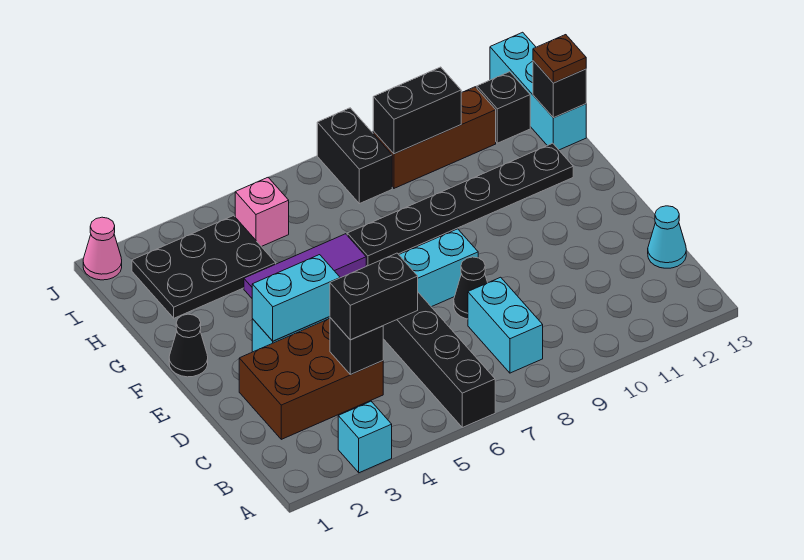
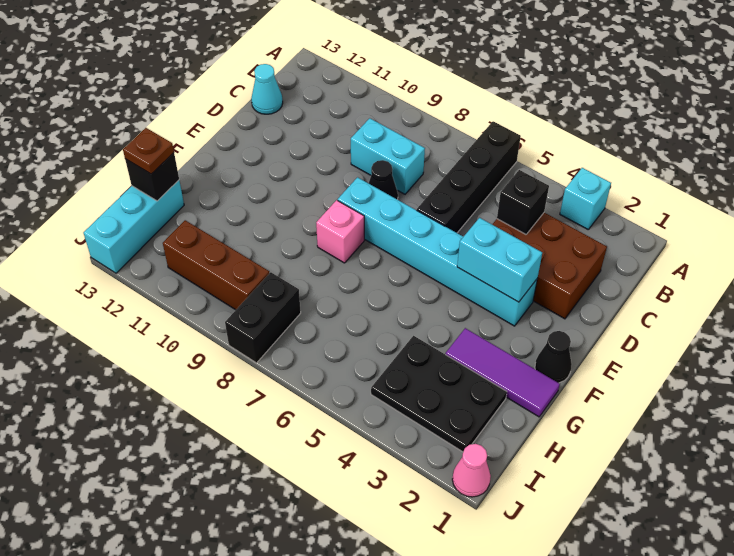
cyan brick B8:C8 level 1 -> cyan brick C8:C9 level 1
black brick C4:C5 level 3 -> none
purple tile G4:G6 level 1 -> purple tile G1:G3 level 1
black plate G7:G12 level 1 -> none
pink brick I5 level 1 -> pink brick F8 level 1
black brick I9:I10 level 2 -> none
black brick I12 level 1 -> none

